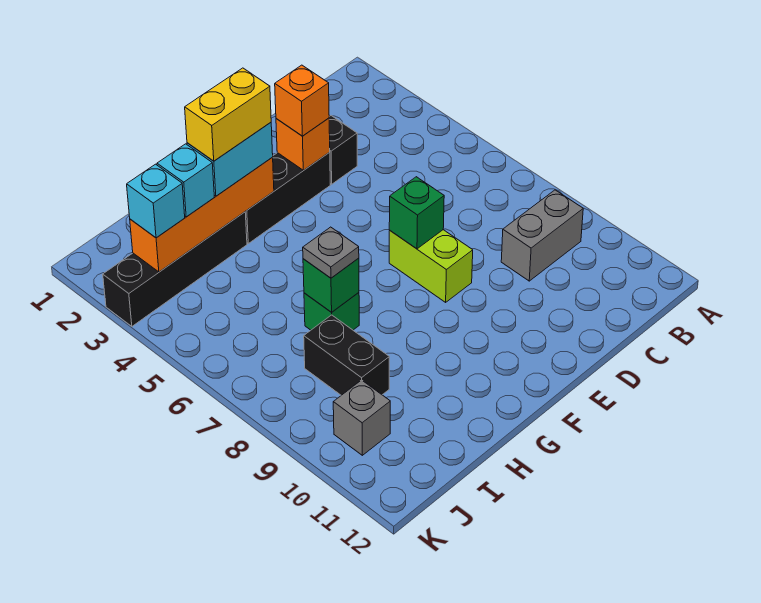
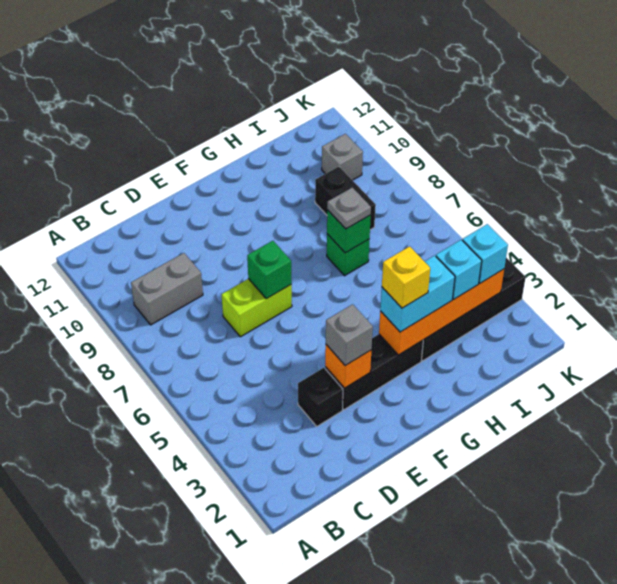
orange brick E3 level 3 -> grey brick E3 level 3
lime brick E7:E8 level 1 -> lime brick D7:E7 level 1
yellow brick G3:H3 level 4 -> yellow brick G3 level 4

